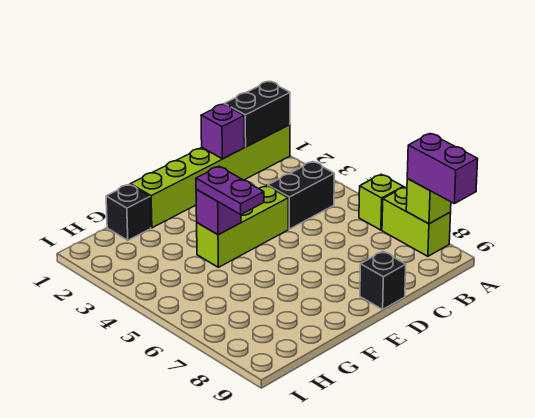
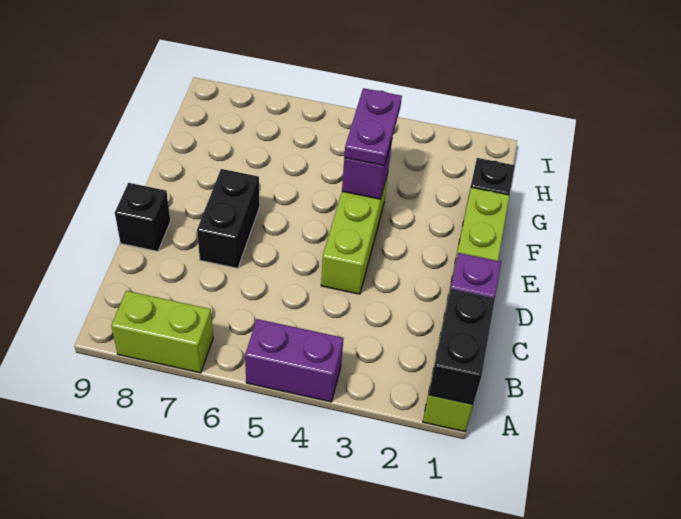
lime brick A6 level 1 -> none
lime brick A8 level 2 -> none
purple brick A8:A9 level 3 -> purple brick A4:A5 level 1
black brick B4:C4 level 1 -> black brick D7:E7 level 1
purple plate F4:F5 level 3 -> purple plate F4:G4 level 3

